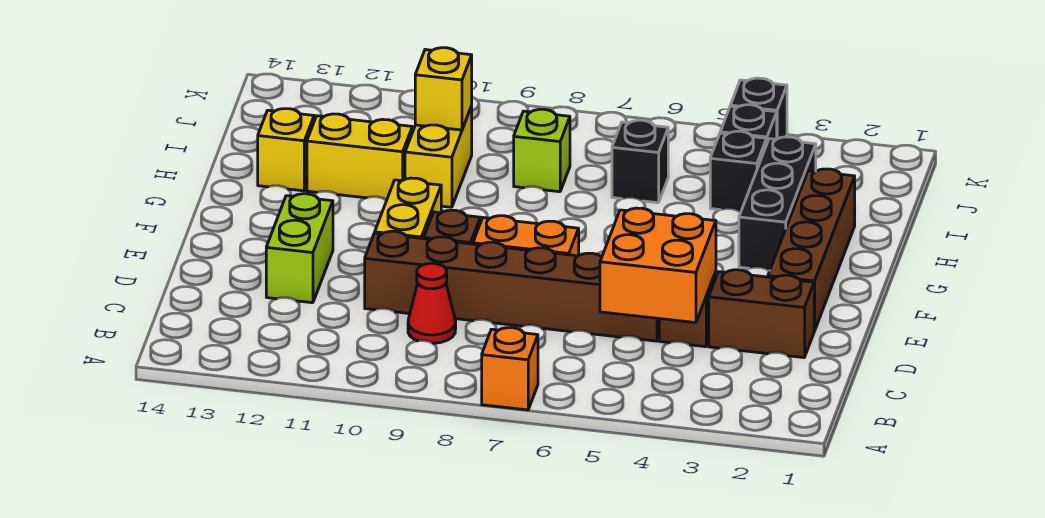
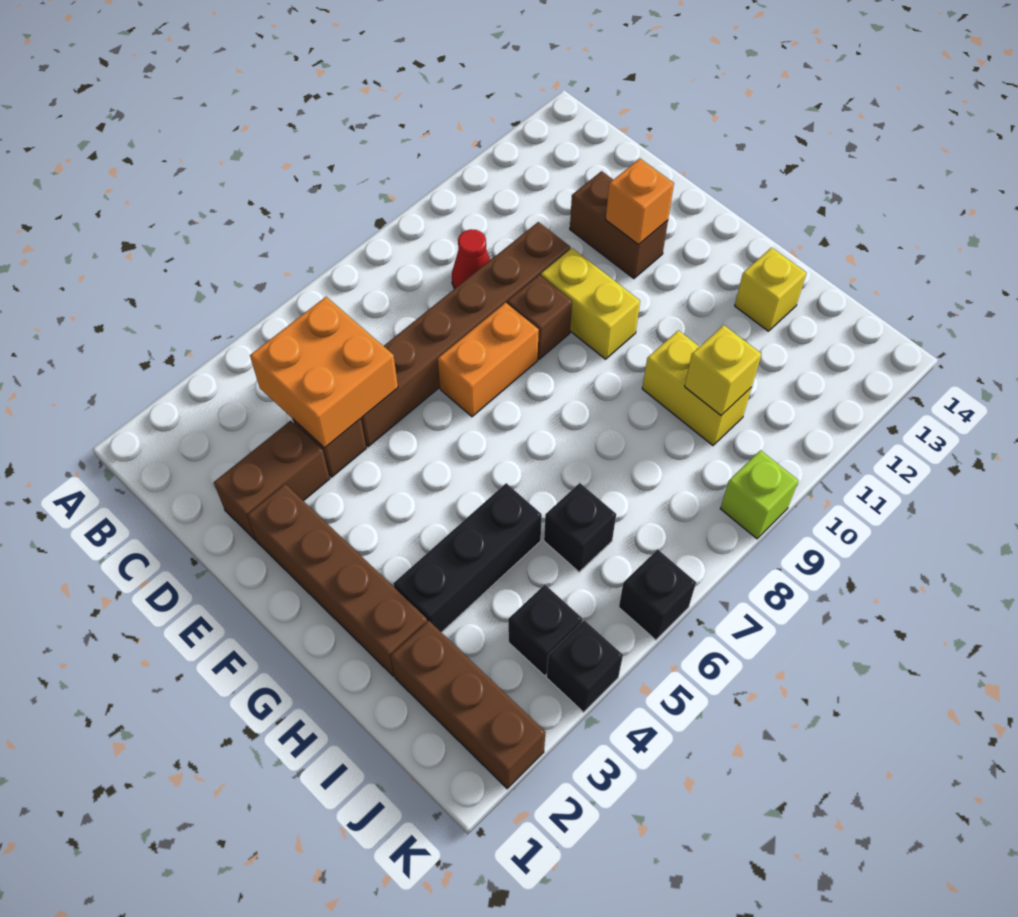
orange brick A7 level 1 -> orange brick E12 level 2
lime brick D12:E12 level 1 -> brown brick D12:E12 level 1
black brick G3:I3 level 1 -> black brick H3:H5 level 1
yellow brick H11:H12 level 1 -> none
none -> brown brick I2:K2 level 1
black brick I4 level 1 -> black brick K6 level 1
lime brick I8 level 1 -> lime brick K9 level 1

